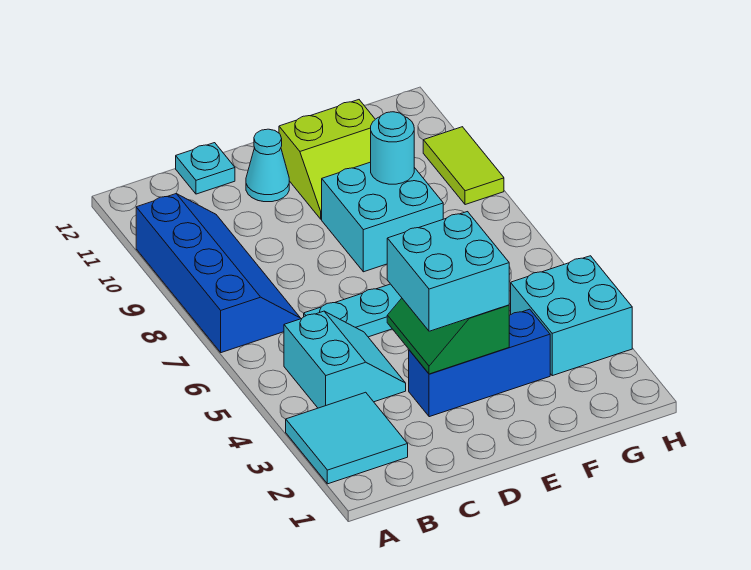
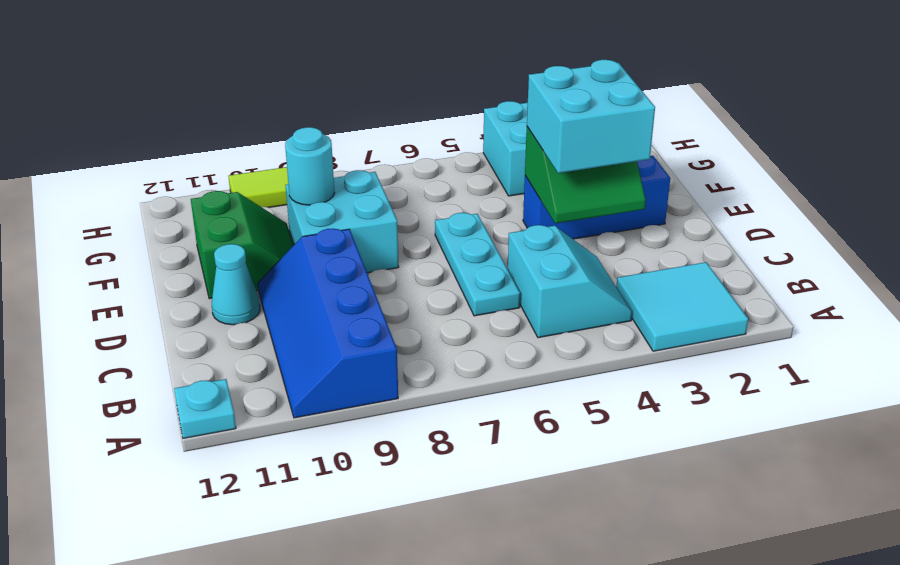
blue slope A7:B10 level 1 top A -> blue slope A9:D10 level 1 top 9
cyan slope B4:C5 level 1 top B -> cyan slope B4:C5 level 1 top 5
cyan plate C12 level 1 -> cyan plate A12 level 1
blue brick D3:F3 level 1 -> blue brick E2:E4 level 1
lime slope E10:F11 level 1 top 11 -> green slope E10:F11 level 1 top 11

